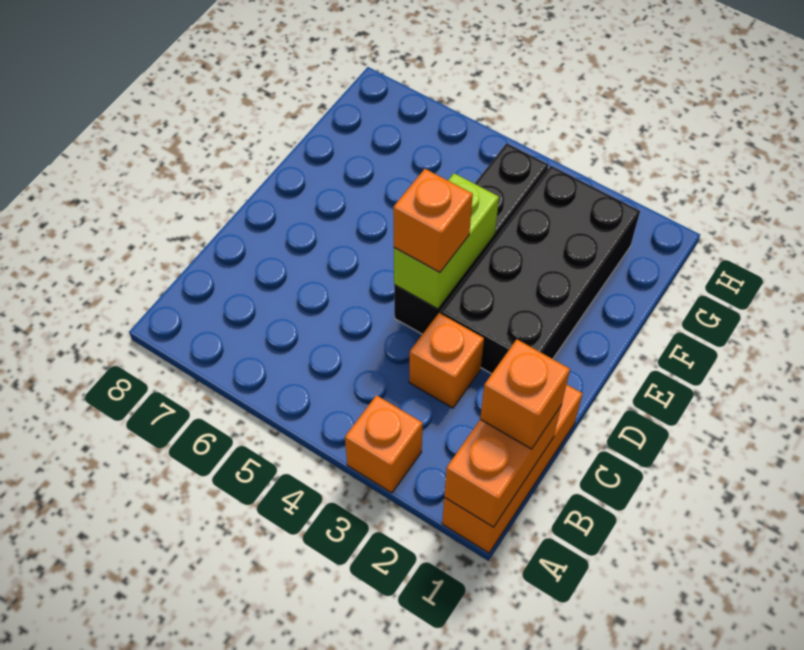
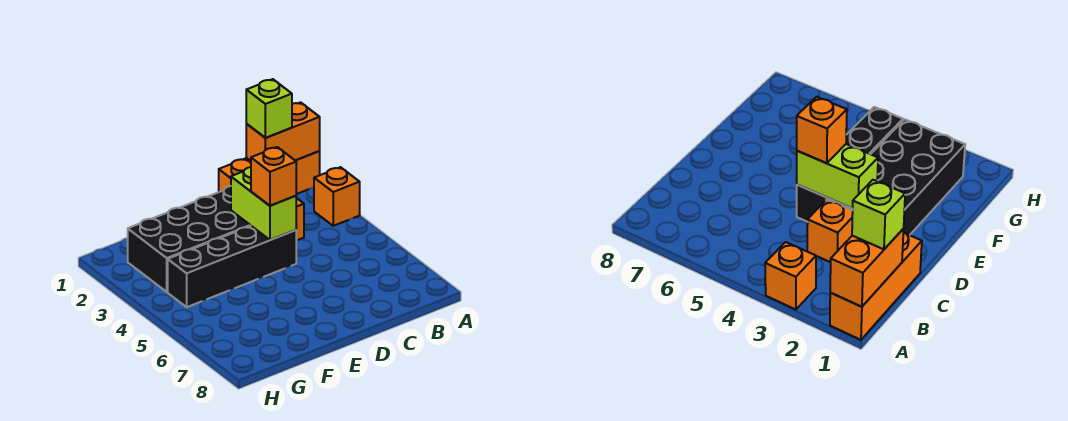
orange brick B1 level 3 -> lime brick B1 level 3
lime brick D4:E4 level 2 -> lime brick D3:D4 level 2

